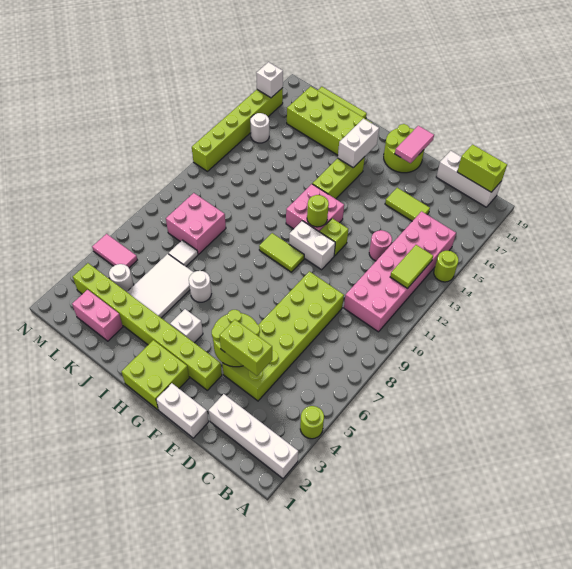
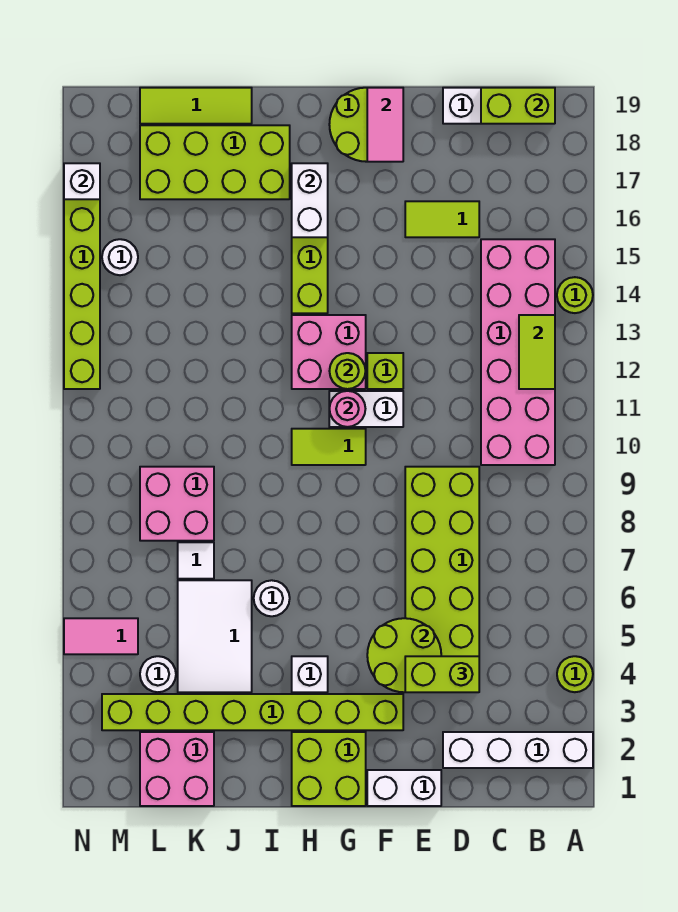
pink round brick D13 level 1 -> pink round brick G11 level 2
pink brick K2:L2 level 1 -> pink brick K1:L2 level 1

